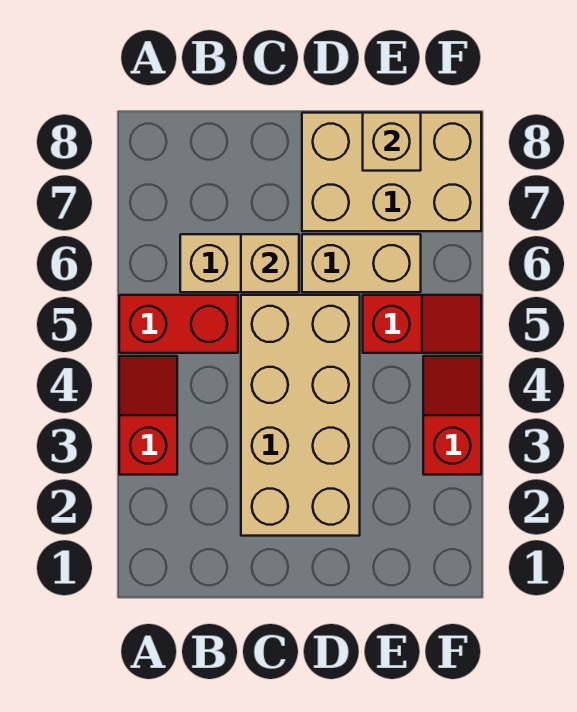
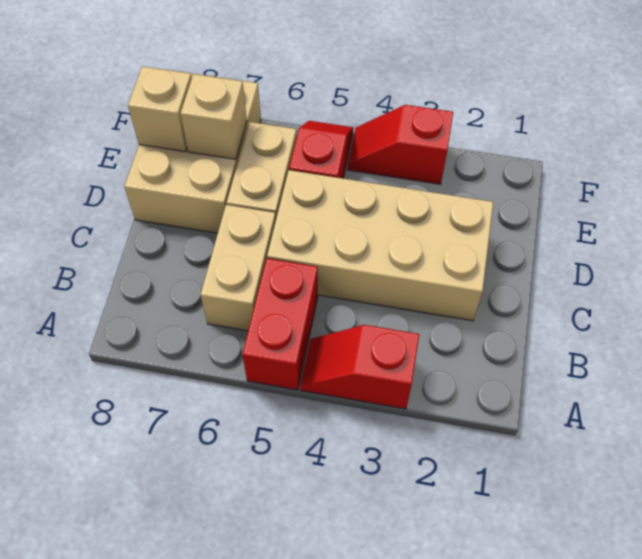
tan brick C6 level 2 -> tan brick E7 level 2

